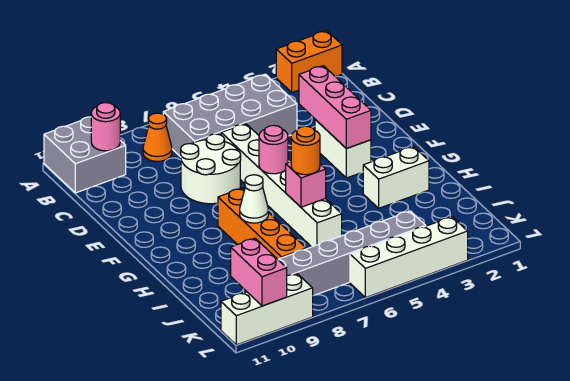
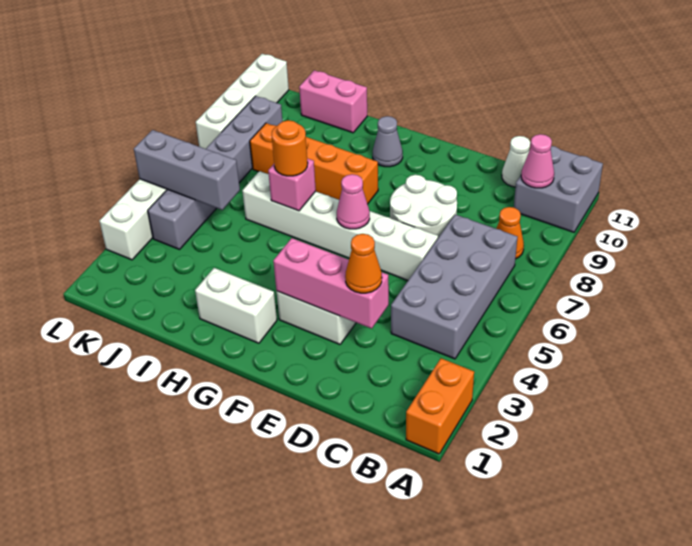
pink round brick B10 level 2 -> pink cone B10 level 2
none -> orange cone D3 level 3
pink round brick F6 level 2 -> pink cone F6 level 2
none -> grey cone G10 level 1
white brick H2:H3 level 1 -> white brick G2:H2 level 1
white cone H8 level 2 -> white cone C11 level 1
none -> grey brick J5:L5 level 2
pink brick K10:L10 level 2 -> pink brick I11:J11 level 1
white brick L9:L11 level 1 -> white brick L8:L11 level 1

